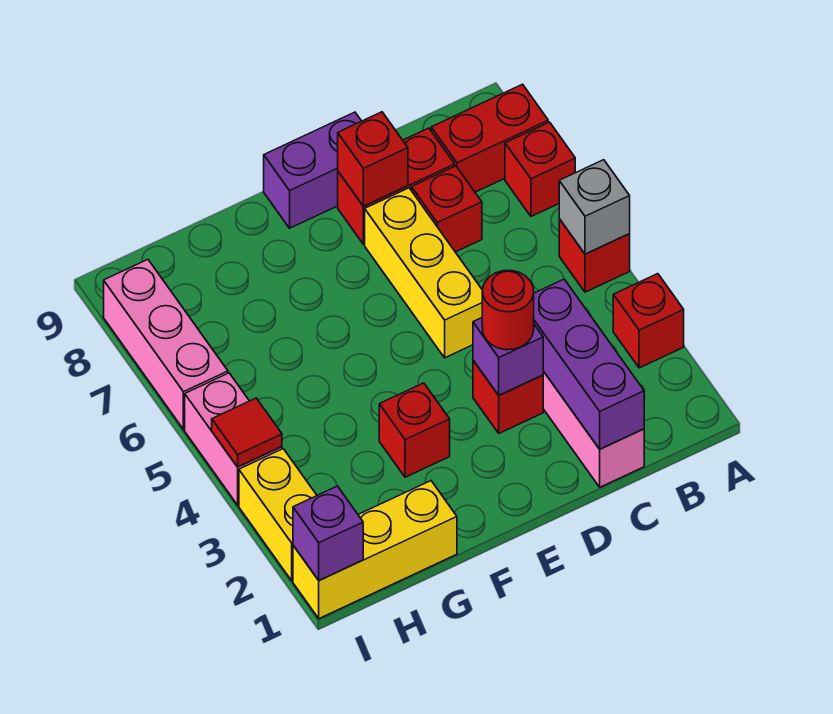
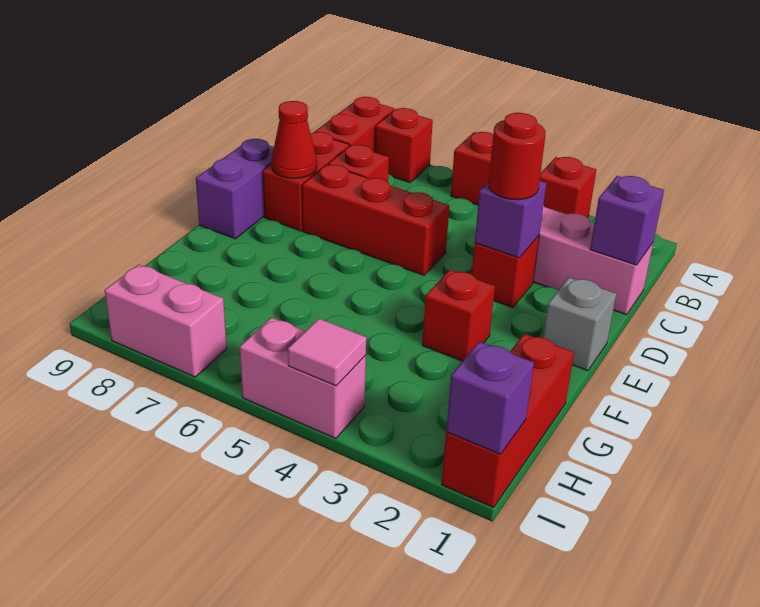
grey brick A5 level 2 -> grey brick E1 level 1
purple brick C1:C3 level 2 -> purple brick C1 level 2
yellow brick D5:D7 level 1 -> red brick D5:D7 level 1
red brick D8 level 2 -> red cone D8 level 2
yellow brick G1:I1 level 1 -> red brick G1:I1 level 1
yellow brick I2:I3 level 1 -> none
red tile I4 level 2 -> pink tile I4 level 2
pink brick I6:I8 level 1 -> pink brick I7:I8 level 1

